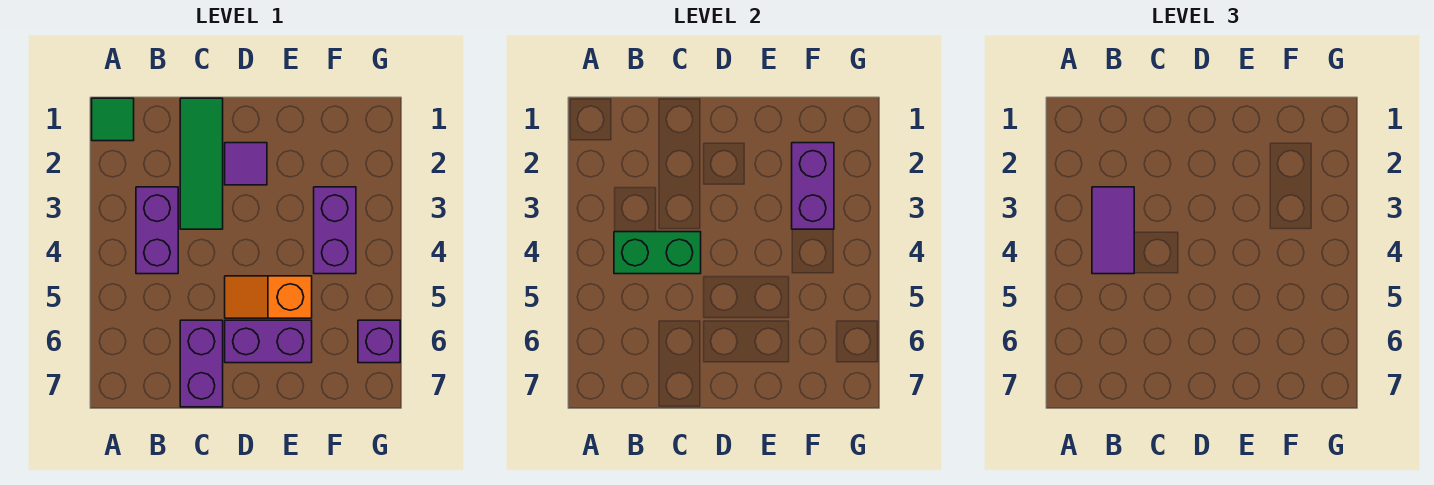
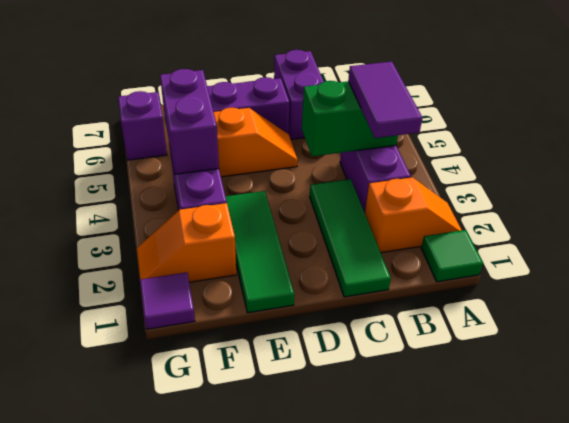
none -> orange slope A2:B2 level 1 top B
purple tile D2 level 1 -> purple tile G1 level 1
none -> green tile E1:E3 level 1
none -> orange slope F2:G2 level 1 top F
purple brick F2:F3 level 2 -> purple brick F4:F5 level 2

